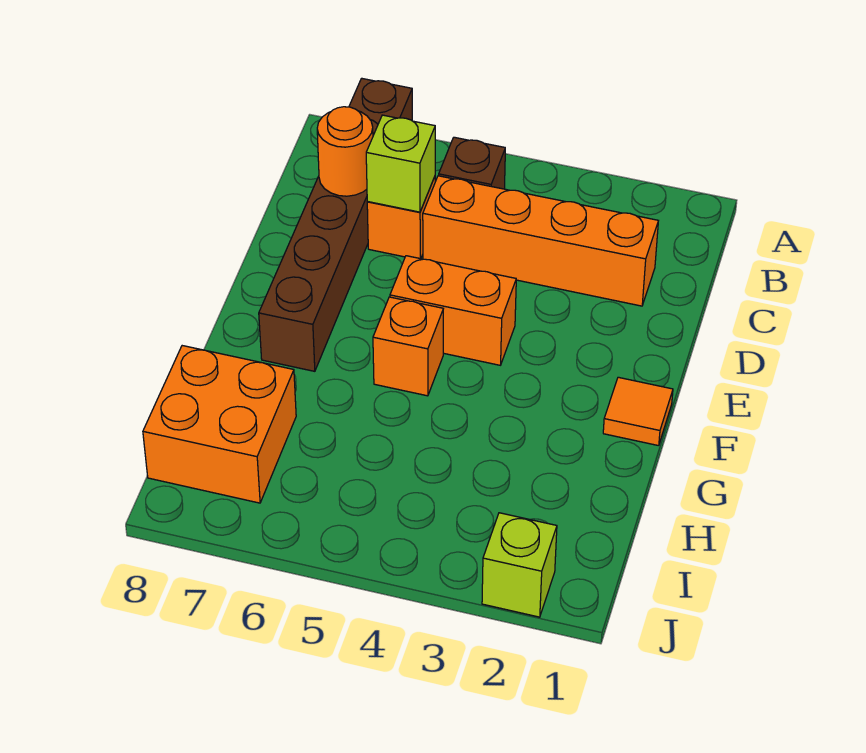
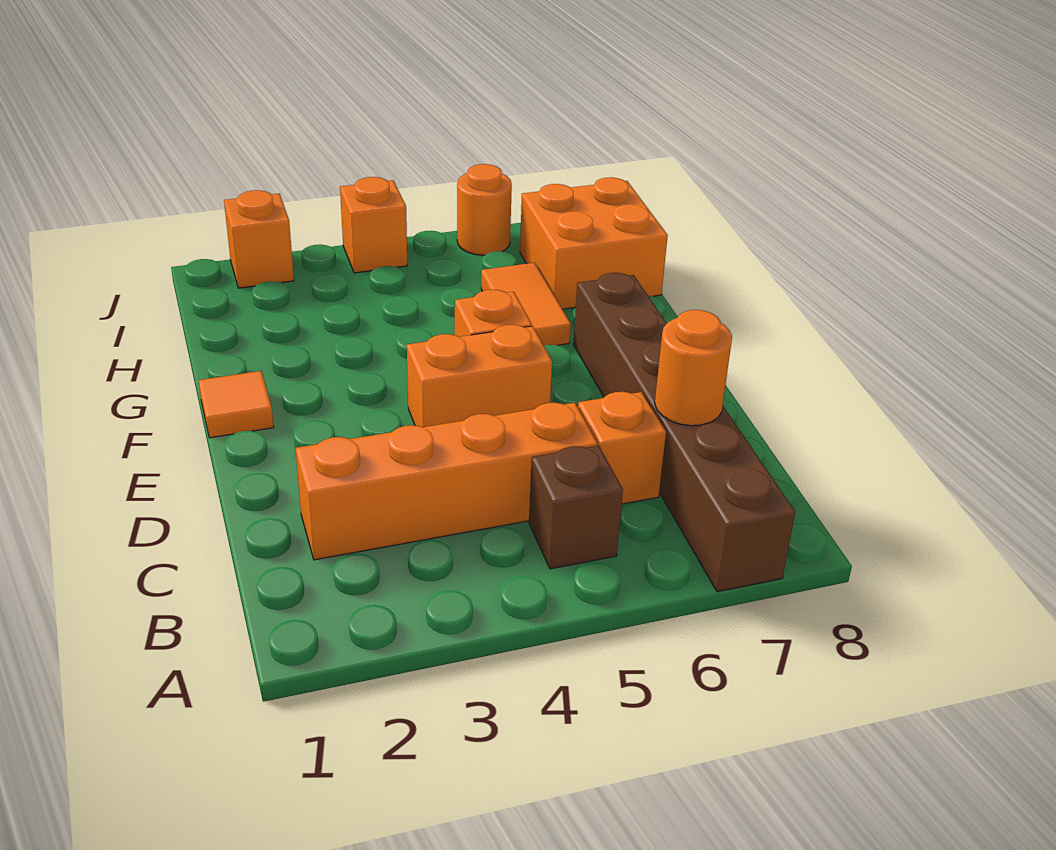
lime brick C6 level 2 -> none
none -> orange tile G6:H6 level 1
lime brick J2 level 1 -> orange brick J2 level 1
none -> orange brick J4 level 1
none -> orange round brick J6 level 1

